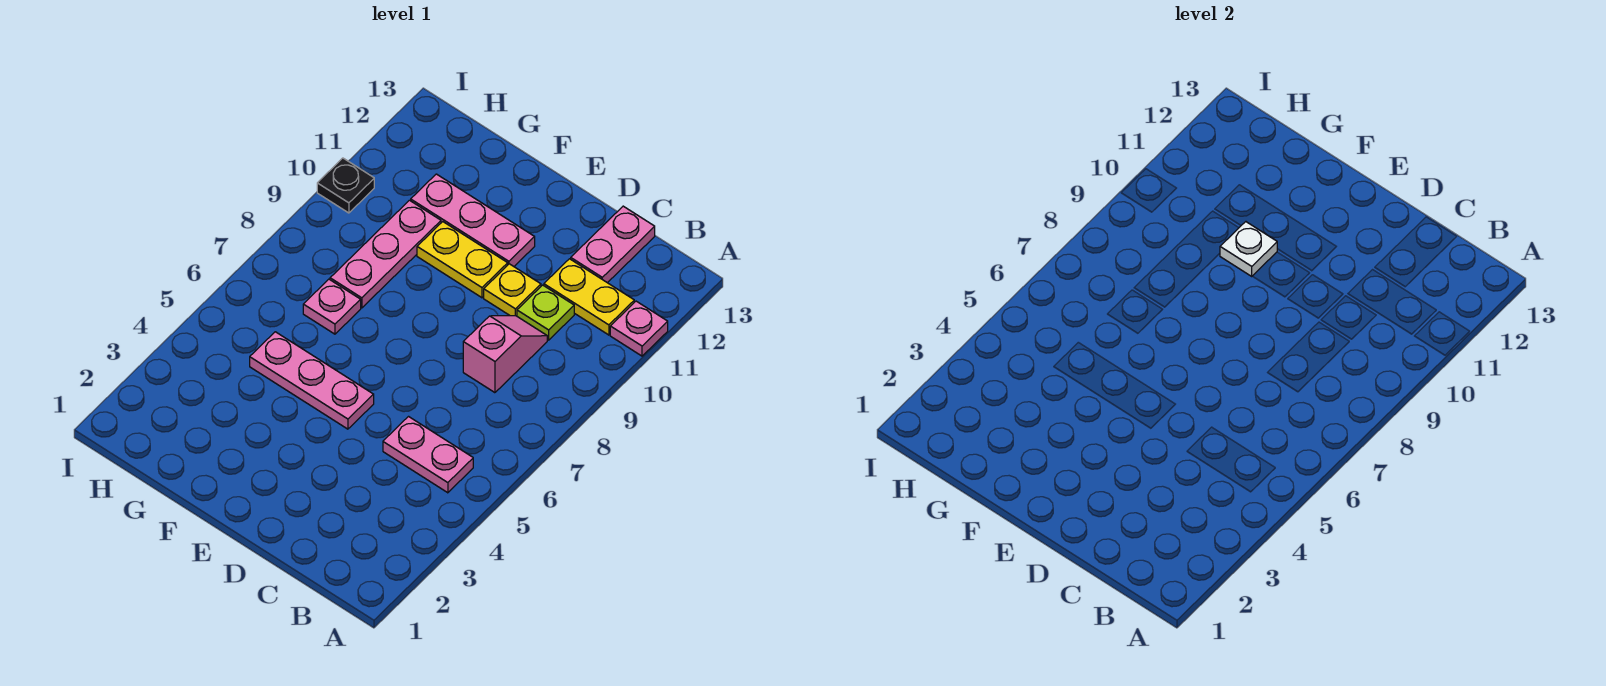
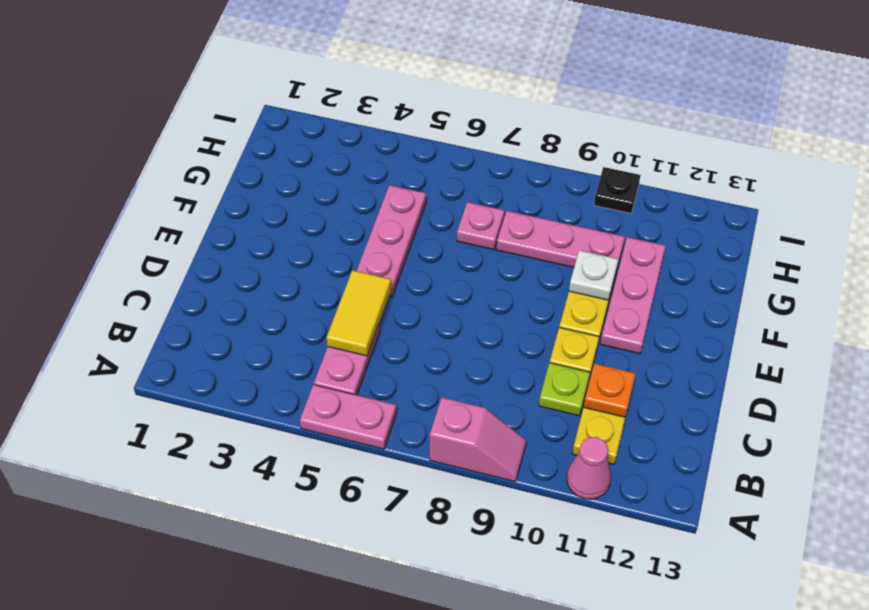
pink plate A11 level 1 -> pink cone A11 level 1
none -> yellow tile C5:D5 level 2
pink slope C8:C9 level 1 top 8 -> pink slope A8:A9 level 1 top 8
none -> orange plate C11 level 2
pink plate C12:C13 level 1 -> pink plate A5:A6 level 1

